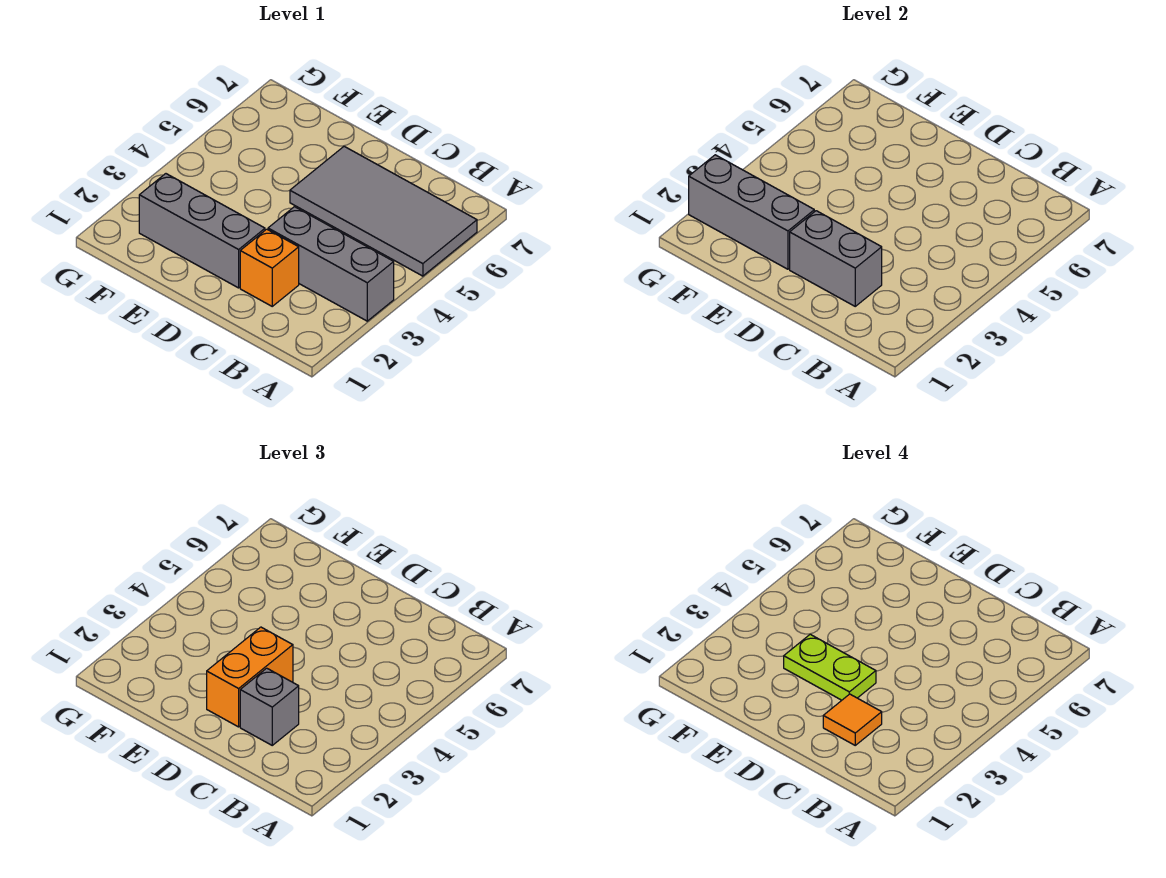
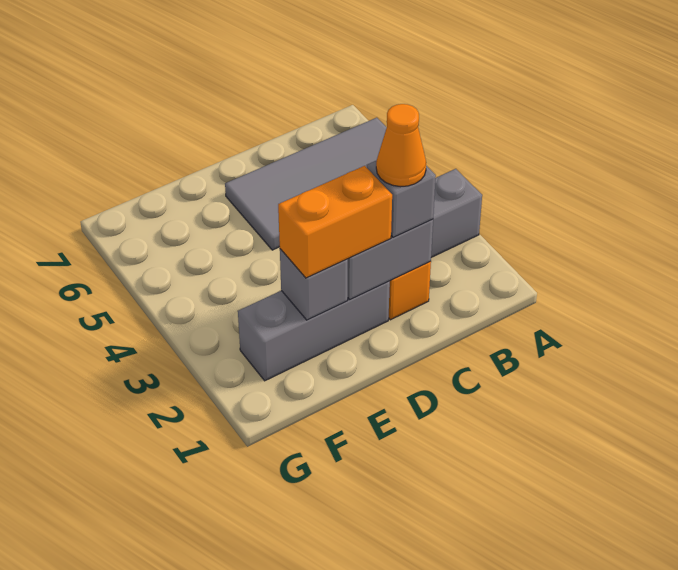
orange tile C2 level 4 -> orange cone C2 level 4
orange brick D2:D3 level 3 -> orange brick D2:E2 level 3
lime plate D3:E3 level 4 -> none
grey brick E2:G2 level 2 -> grey brick E2 level 2

